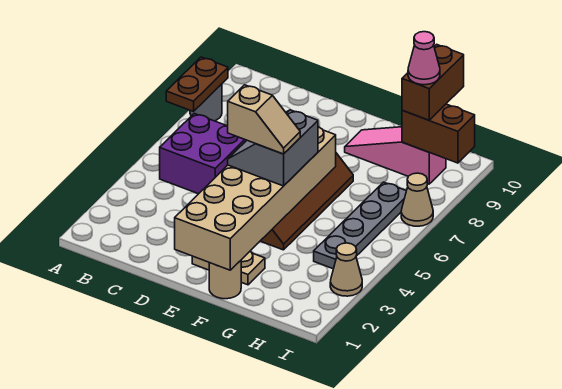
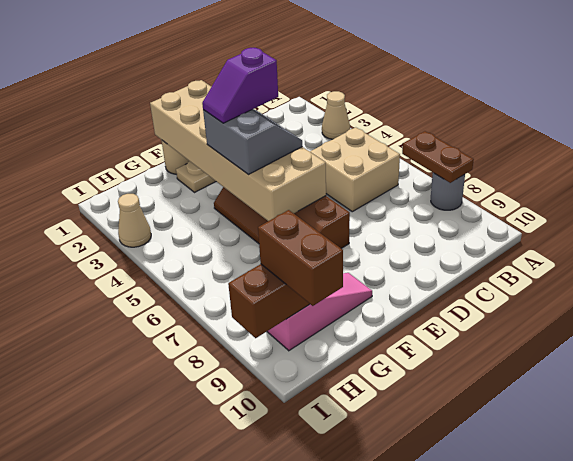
purple brick B5:C6 level 1 -> tan brick B5:C6 level 1
tan slope E4:F4 level 4 top E -> purple slope E4:F4 level 4 top E
grey plate H4:H7 level 1 -> none
pink cone H9 level 4 -> none
tan cone I7 level 1 -> tan cone A3 level 1

